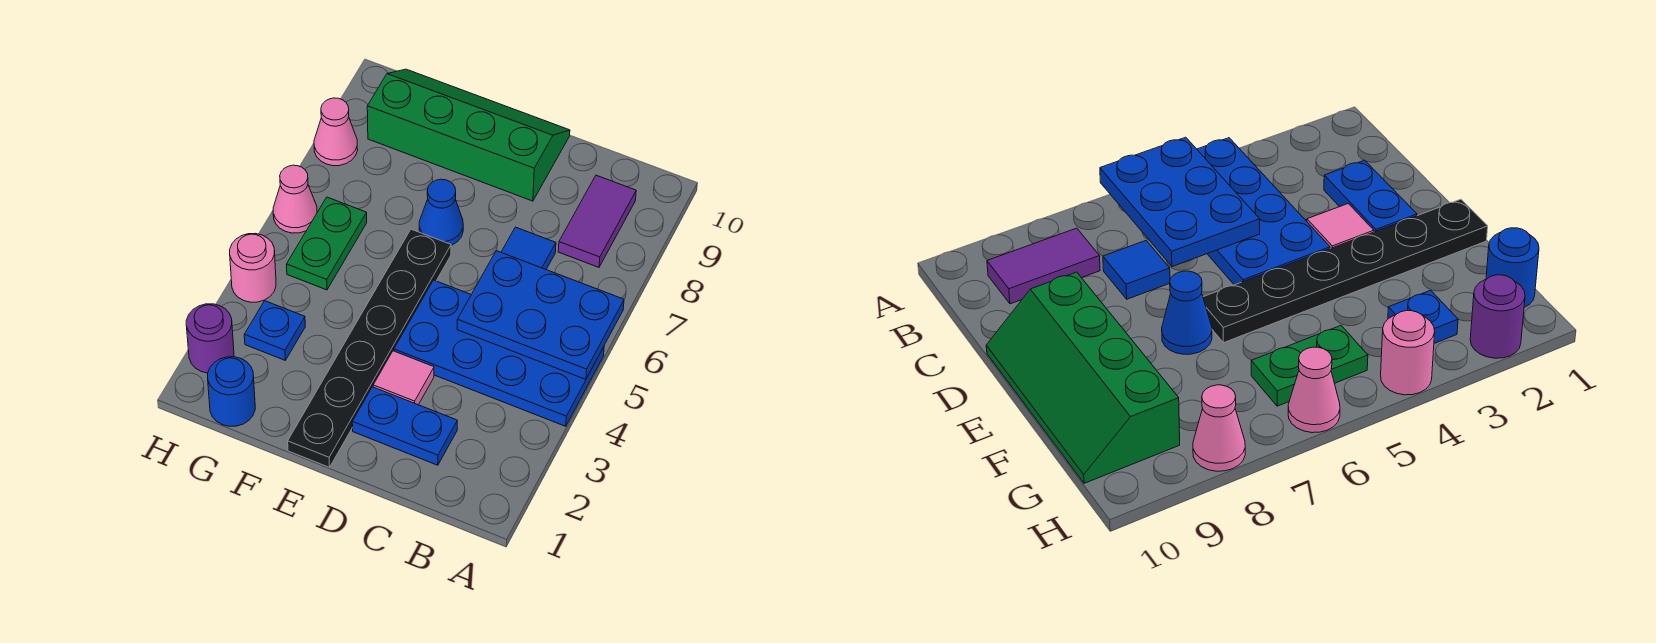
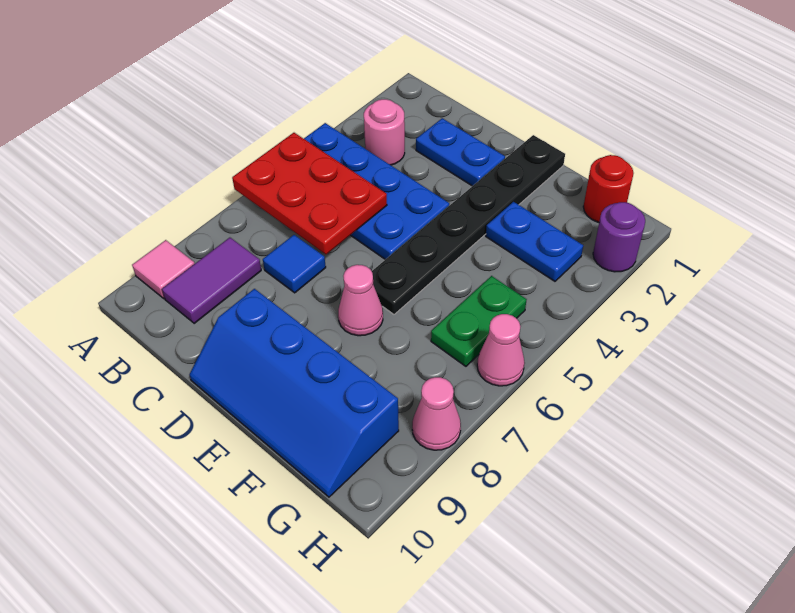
blue plate A5:C6 level 2 -> red plate A5:C6 level 2
pink tile D3 level 1 -> pink tile A9 level 1
green slope D9:G10 level 1 top 9 -> blue slope D9:G10 level 1 top 9
blue cone E7 level 1 -> pink cone E7 level 1
blue round brick G1 level 1 -> red round brick G1 level 1
blue plate G3 level 1 -> blue plate F3:G3 level 1
pink round brick H4 level 1 -> pink round brick B3 level 1

